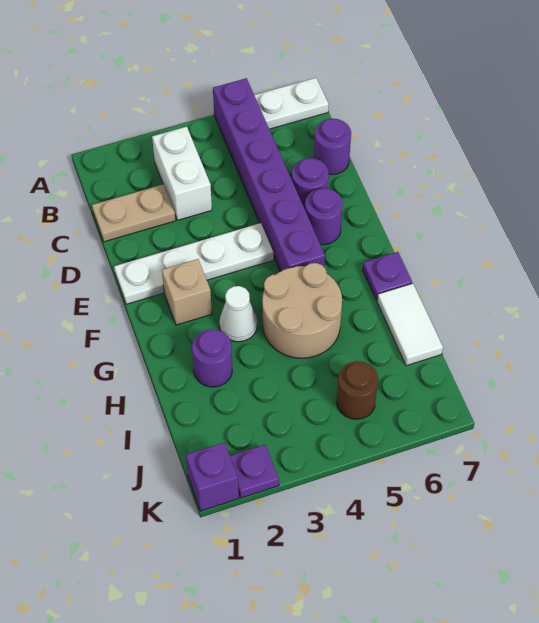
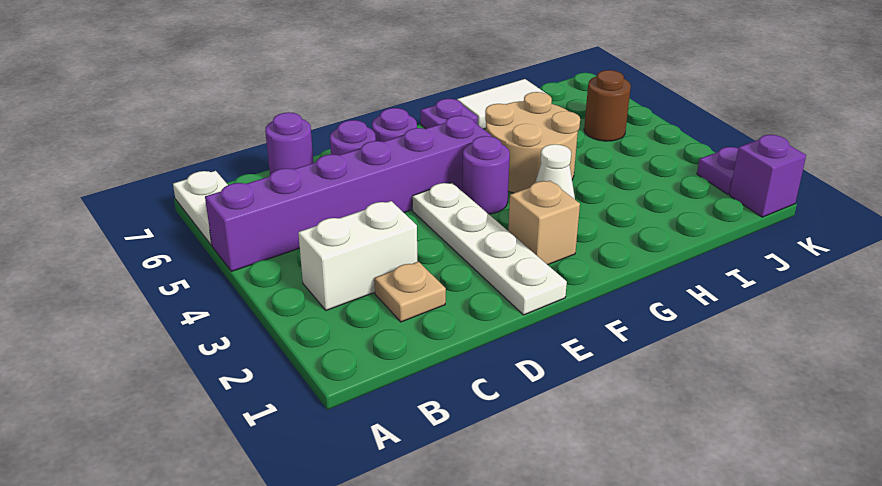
tan plate C1:C2 level 1 -> tan plate C2 level 1
purple round brick H2 level 1 -> purple round brick F4 level 1

